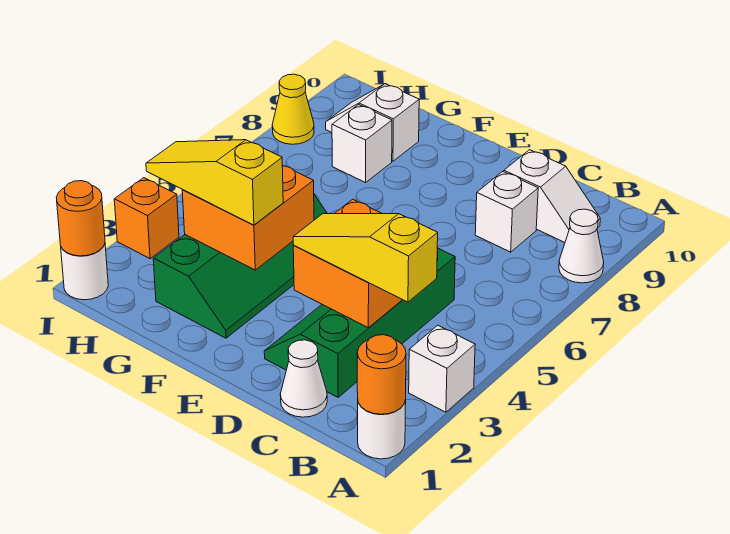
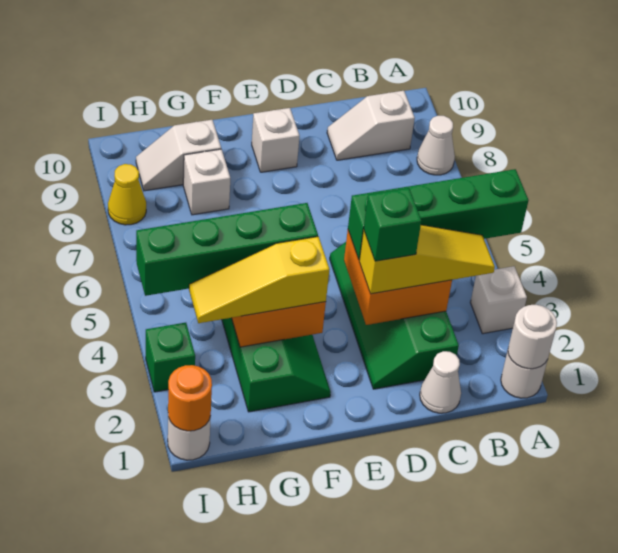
orange round brick A1 level 2 -> white round brick A1 level 2
none -> green brick A4:D4 level 3
yellow slope B3:D3 level 3 top B -> yellow slope B3:D3 level 3 top D
white slope B9:C9 level 1 top C -> white slope B9:C9 level 1 top B
white brick C8 level 1 -> white brick E9 level 1
none -> green brick D3 level 4
none -> green brick F4:I4 level 3
orange brick I3 level 1 -> green brick I3 level 1

